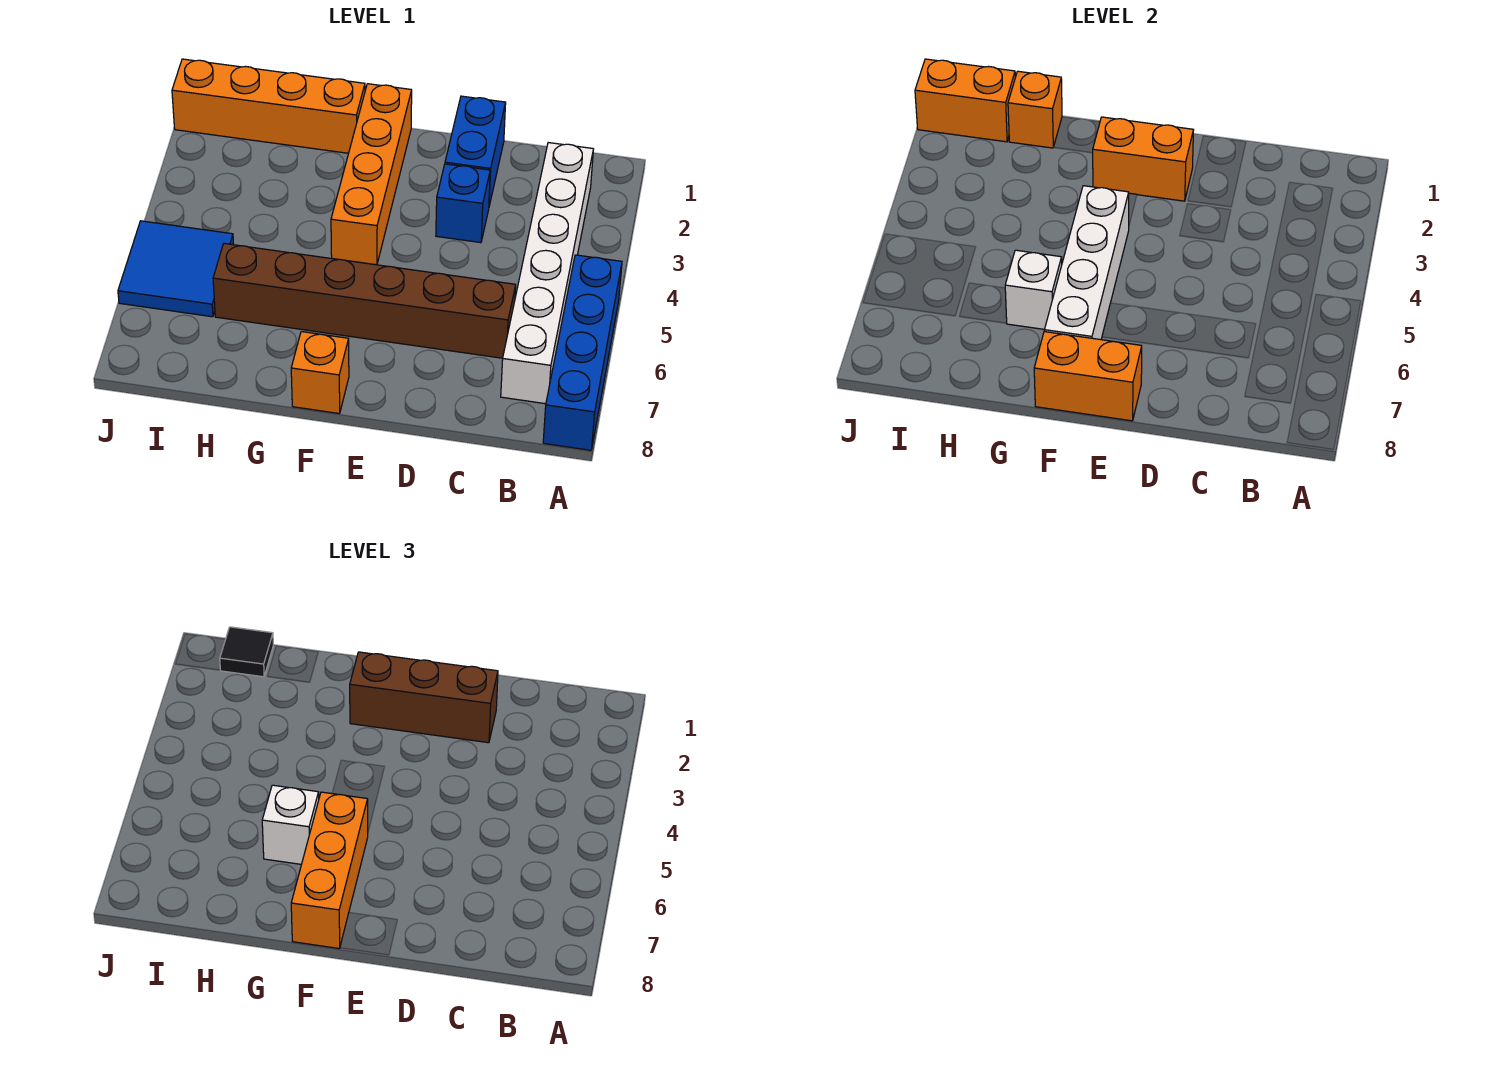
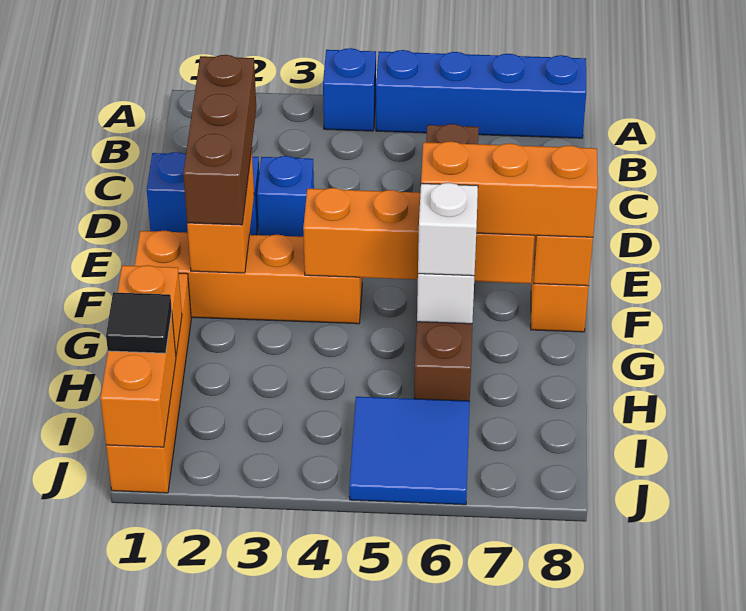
none -> blue brick A4 level 1
white brick B2:B7 level 1 -> none
white brick F4:F7 level 2 -> orange brick F4:F7 level 2

